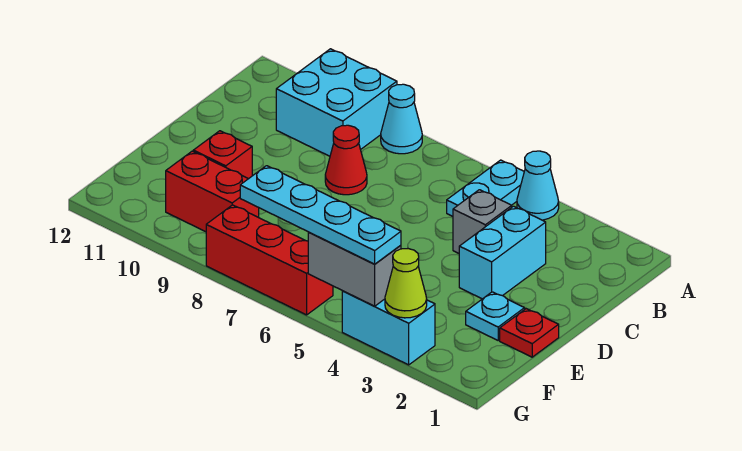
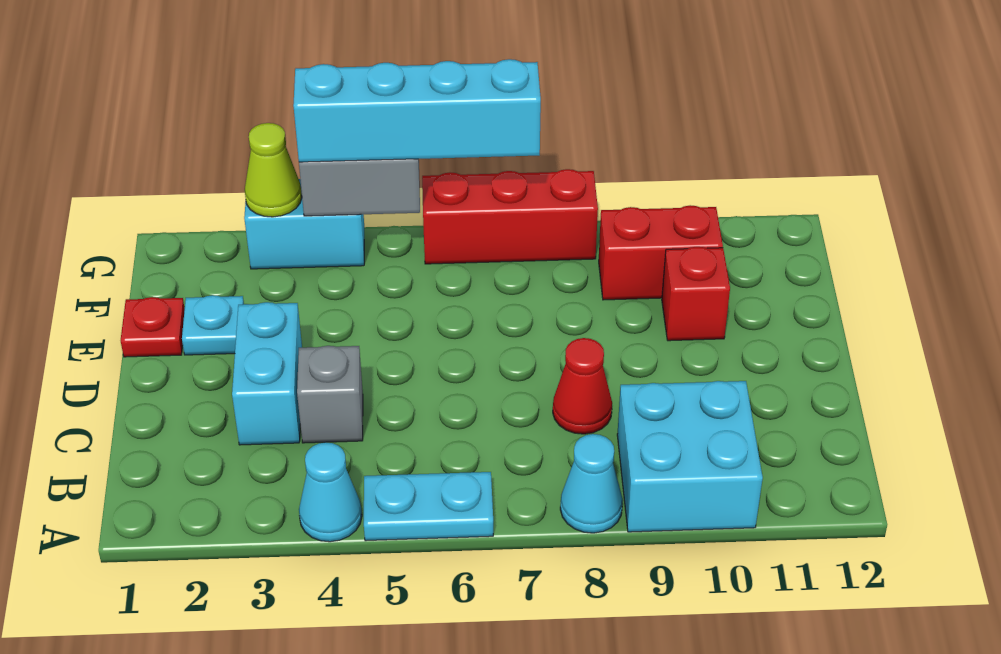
cyan plate A5:B5 level 1 -> cyan plate A5:A6 level 1
cyan plate G4:G7 level 3 -> cyan brick G4:G7 level 3

